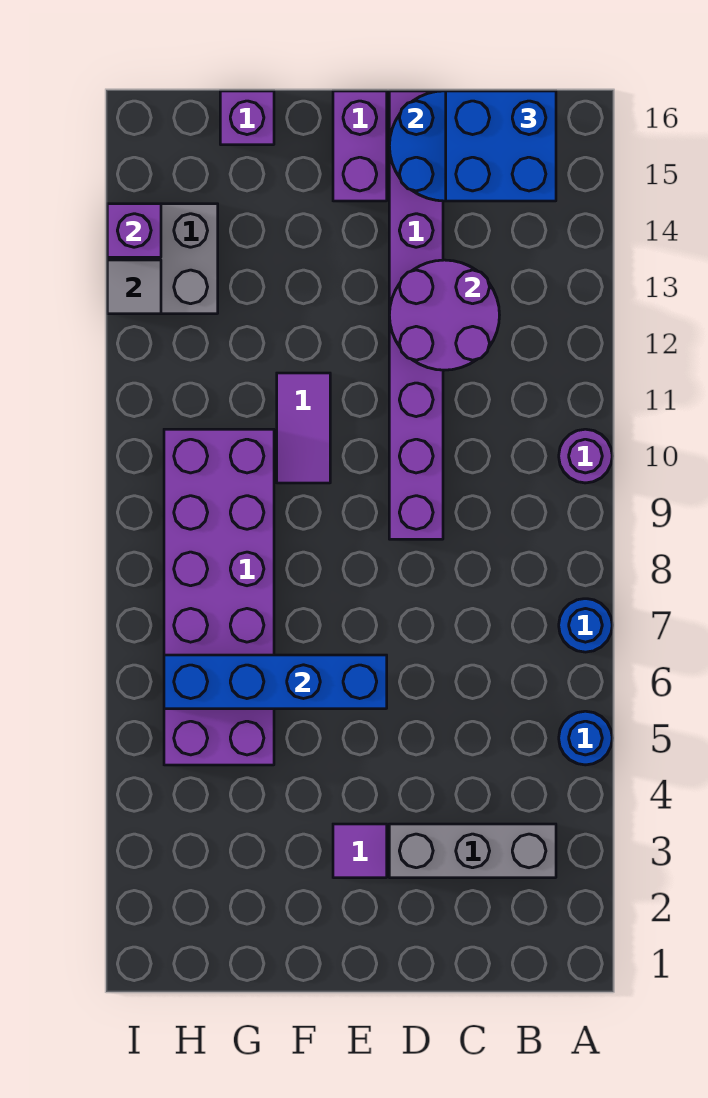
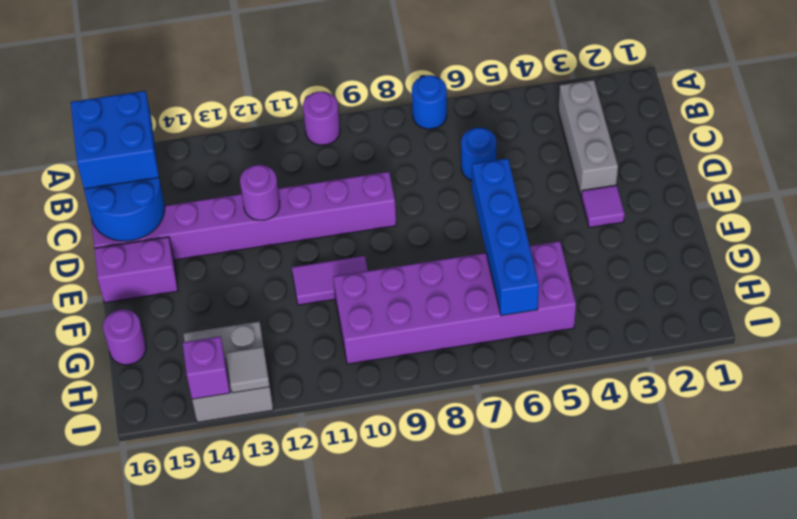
blue round brick A5 level 1 -> blue round brick C6 level 1
purple round brick C12:D13 level 2 -> purple round brick D12 level 2
purple brick G16 level 1 -> purple round brick G16 level 1

